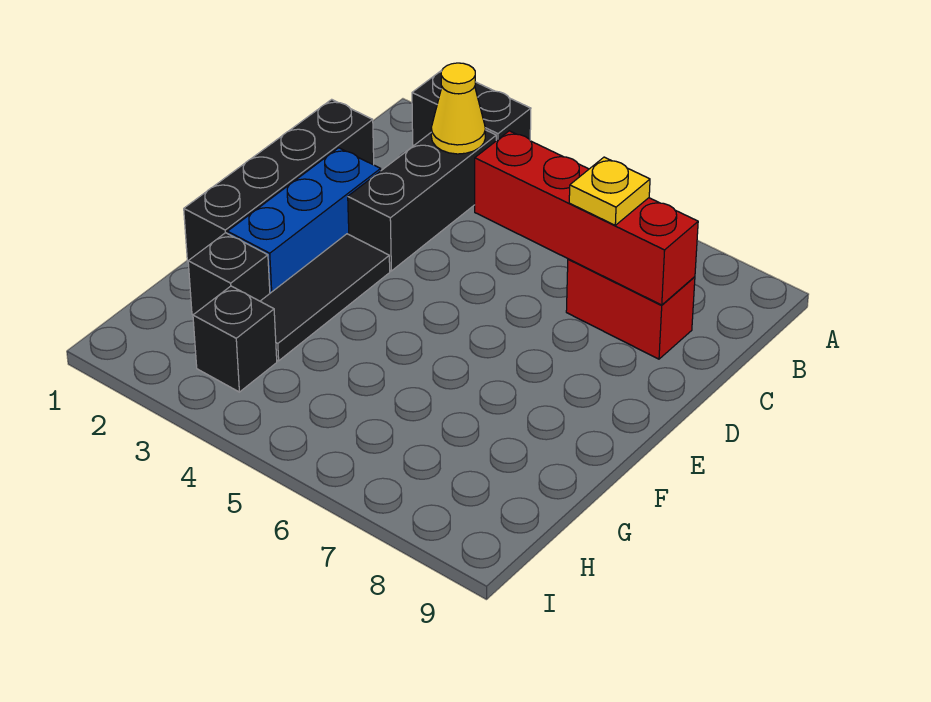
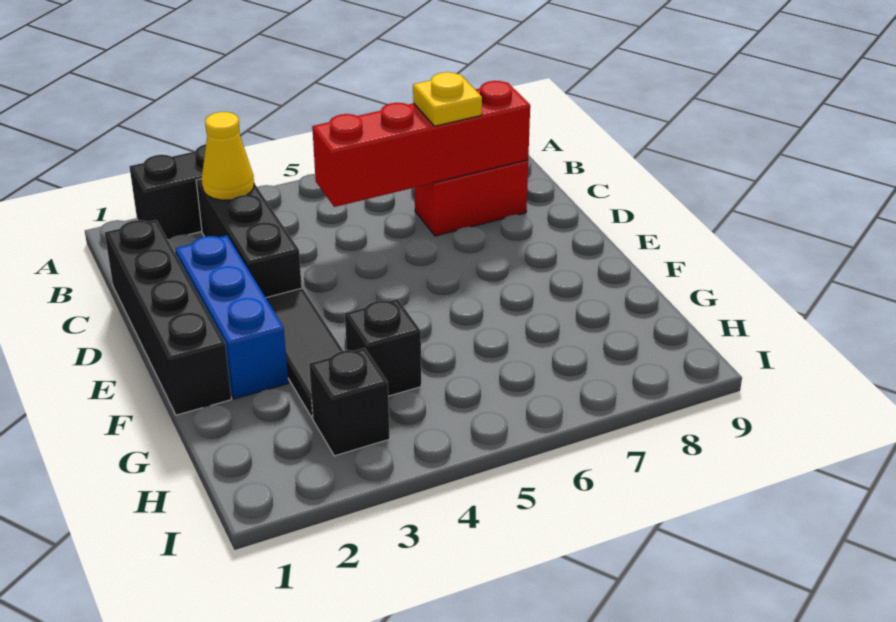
black brick G2 level 1 -> black brick G4 level 1

